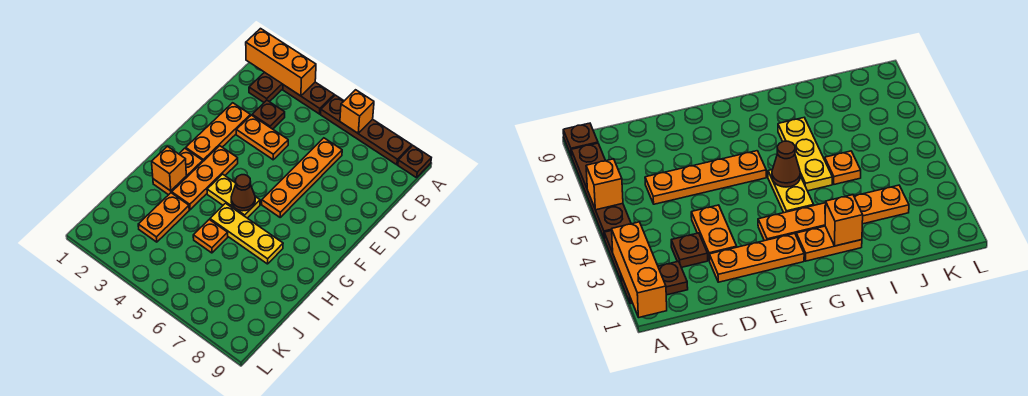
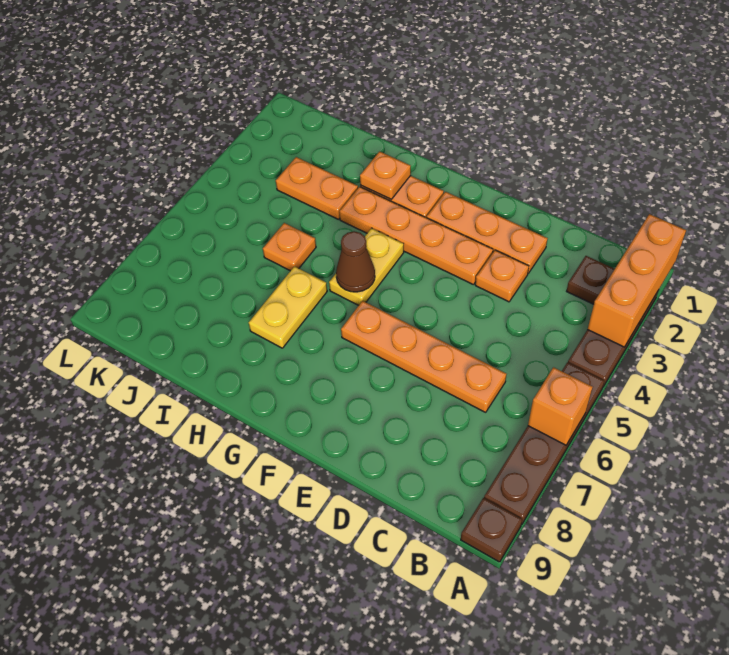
brown plate C3 level 1 -> none
orange plate D3:D4 level 1 -> orange plate D3 level 1
orange plate F3:H3 level 1 -> orange plate E3:H3 level 1
orange brick H2 level 2 -> orange plate H2 level 2
yellow plate H5:H7 level 1 -> yellow plate H6:H7 level 1

